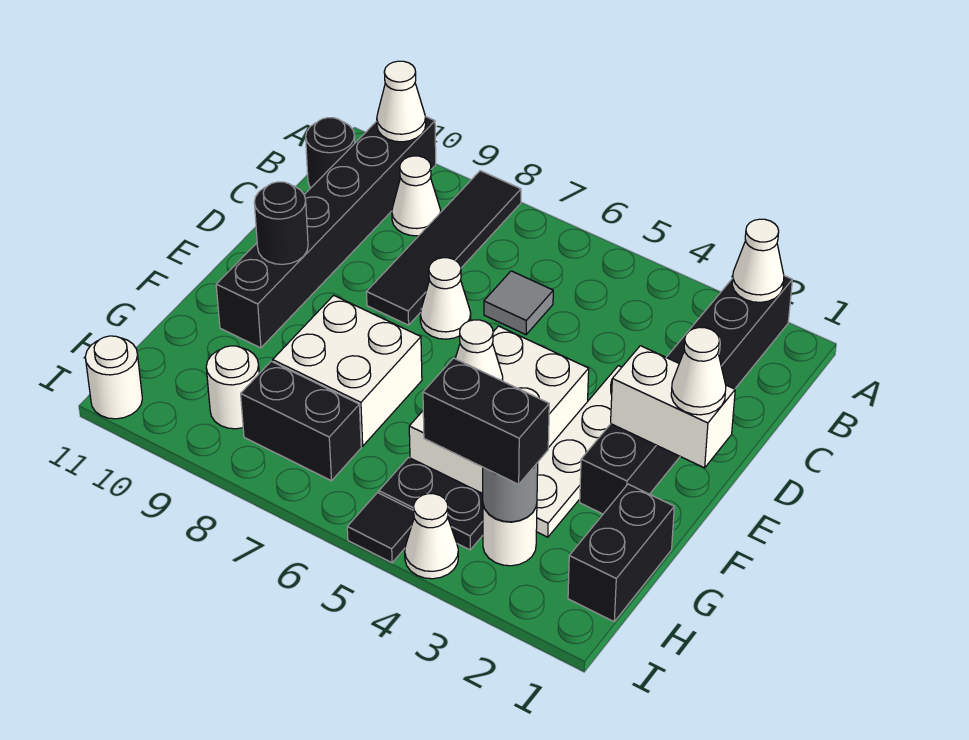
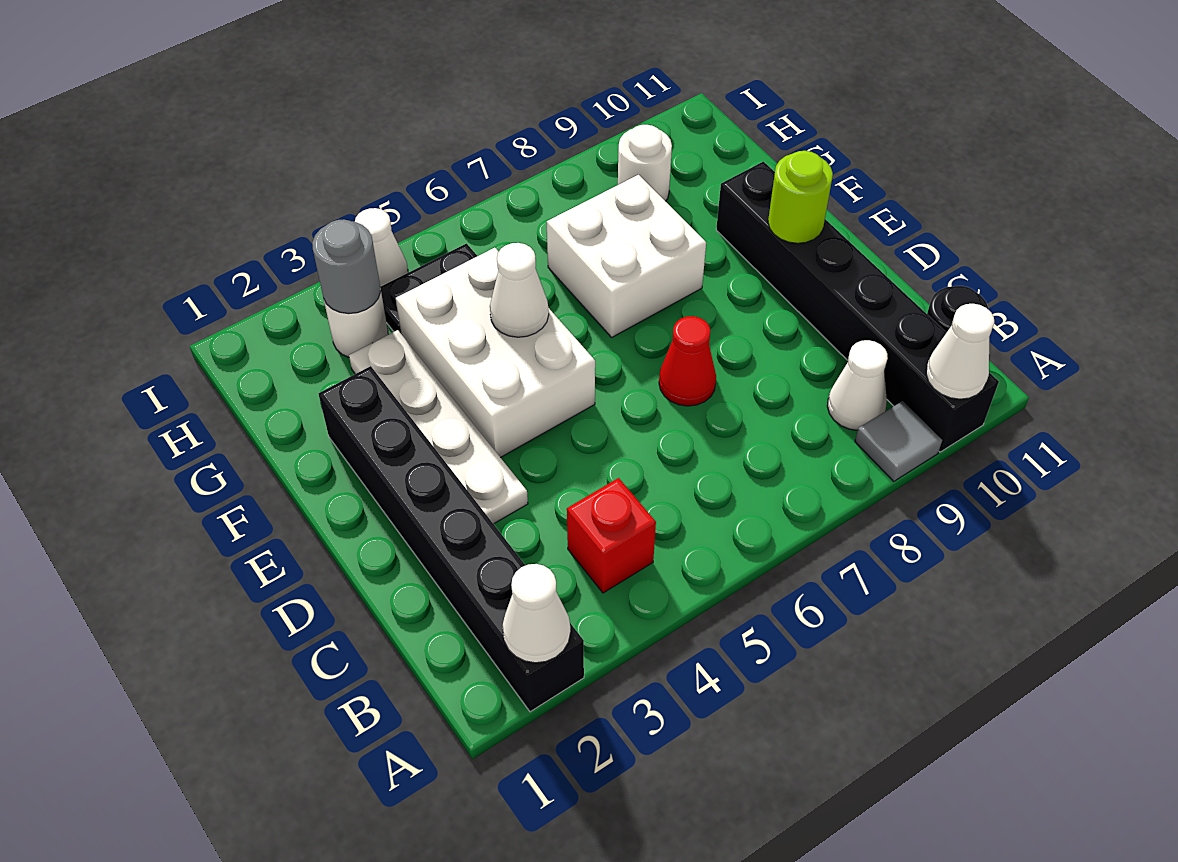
black tile A8:D8 level 1 -> none
none -> red brick B4 level 1
grey tile C6 level 1 -> grey tile A9 level 1
white cone D7 level 1 -> red cone D7 level 1
white brick E1:E2 level 2 -> none
white cone E1 level 3 -> none
black round brick E10 level 2 -> lime round brick E10 level 2
black brick G1:H1 level 1 -> none
black brick H3:H4 level 3 -> none
black brick H7:H8 level 1 -> none
black tile I5 level 1 -> none
white round brick I11 level 1 -> none

